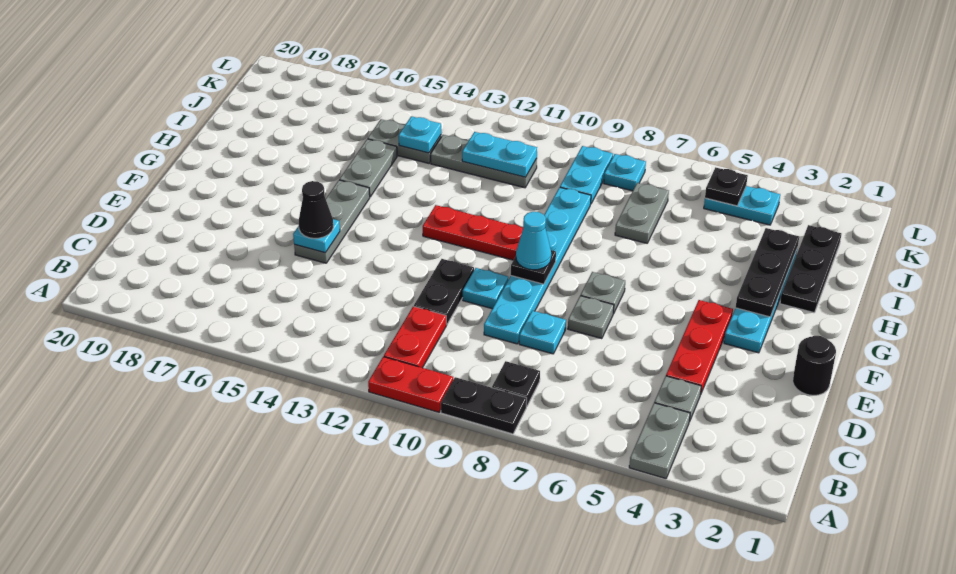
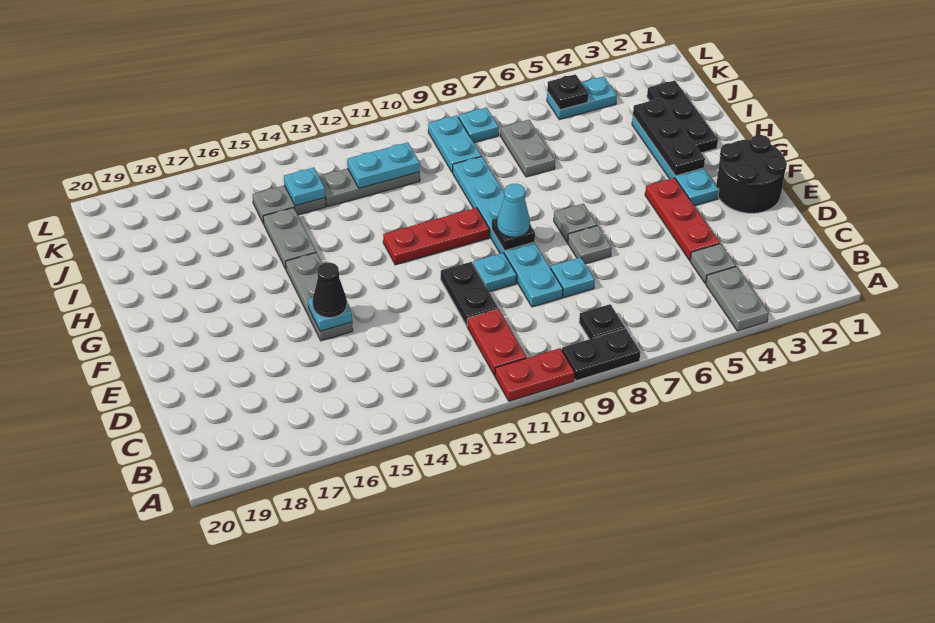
black round brick E1 level 1 -> black round brick E1:F2 level 1

